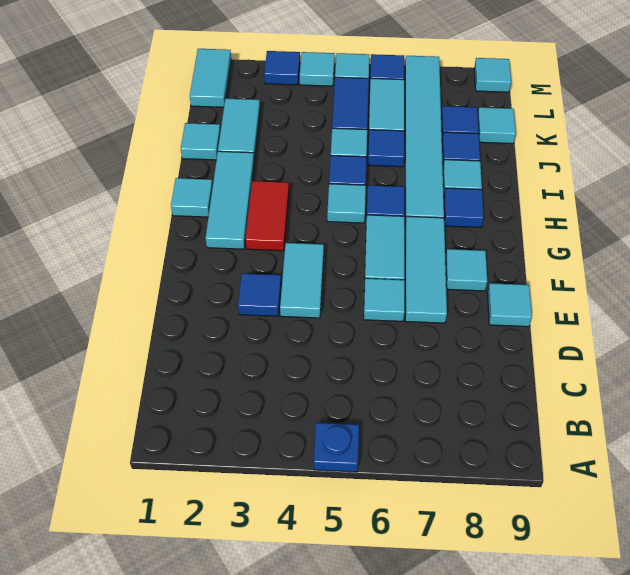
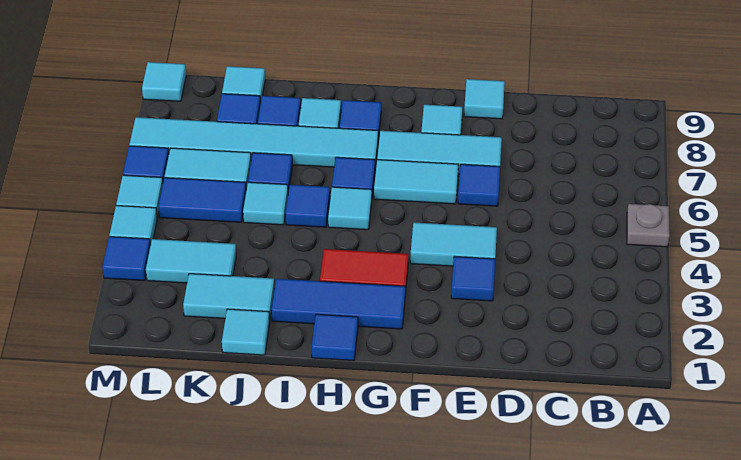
blue plate A5 level 1 -> grey plate A5 level 1
cyan tile E6 level 1 -> blue tile E6 level 1
cyan tile G2:I2 level 1 -> blue tile G2:I2 level 1
cyan tile H1 level 1 -> blue tile H1 level 1
cyan tile L1:M1 level 1 -> cyan tile K3:L3 level 1

